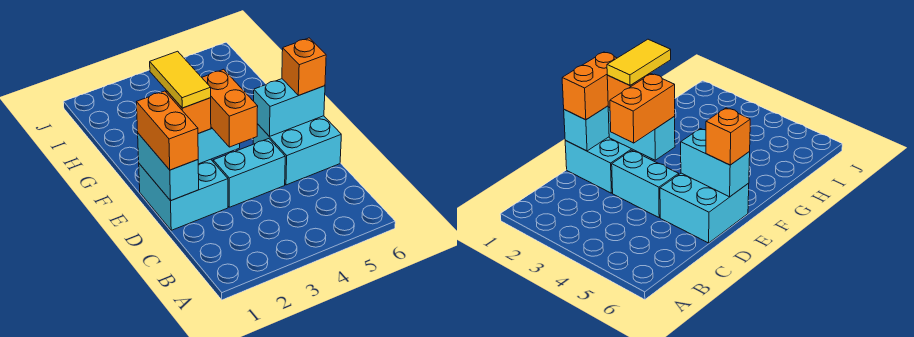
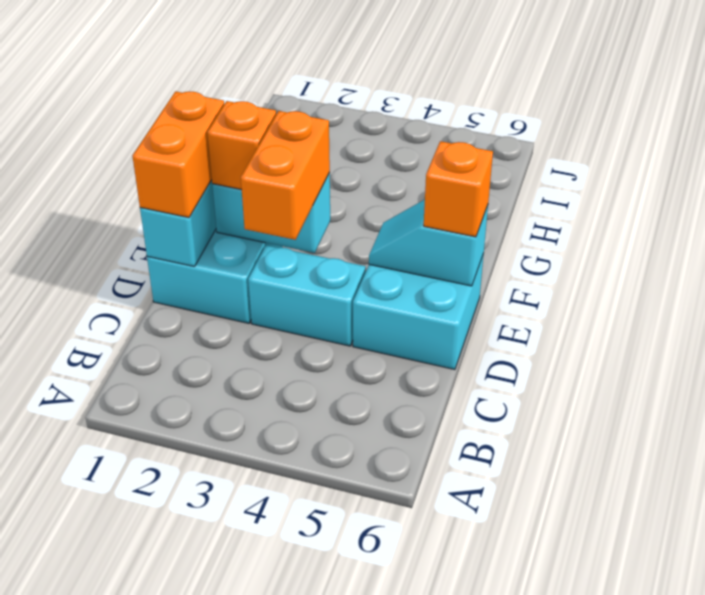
yellow tile E2:F2 level 4 -> none
cyan brick E5:E6 level 2 -> cyan slope E5:E6 level 2 top 6

